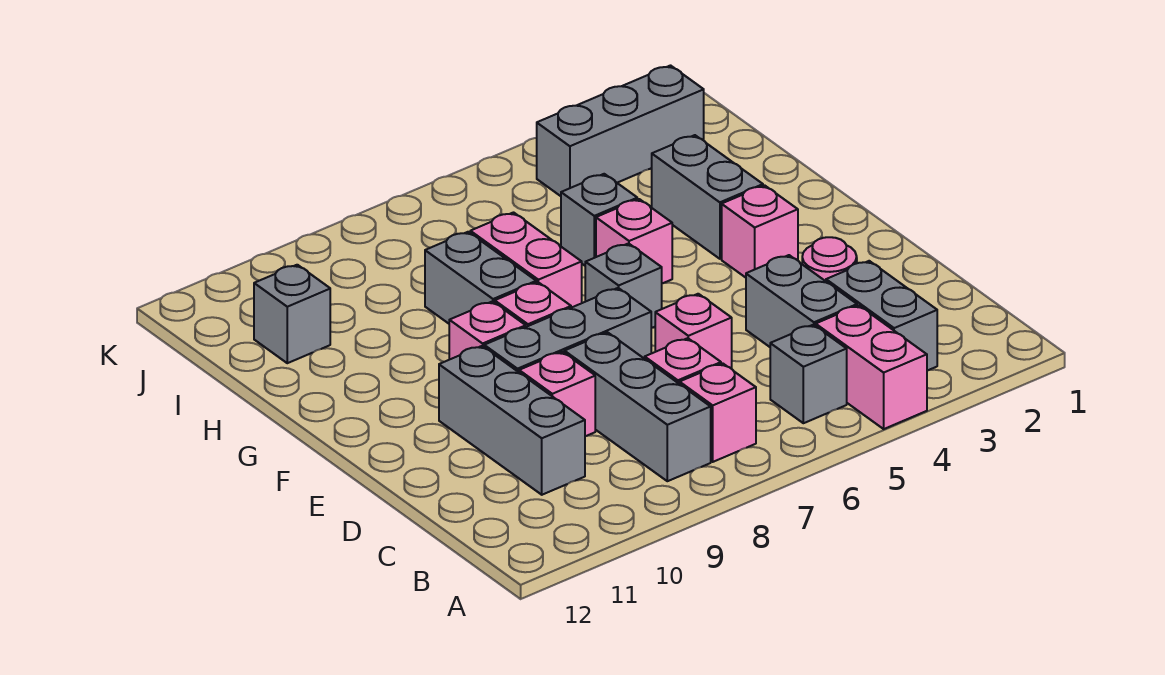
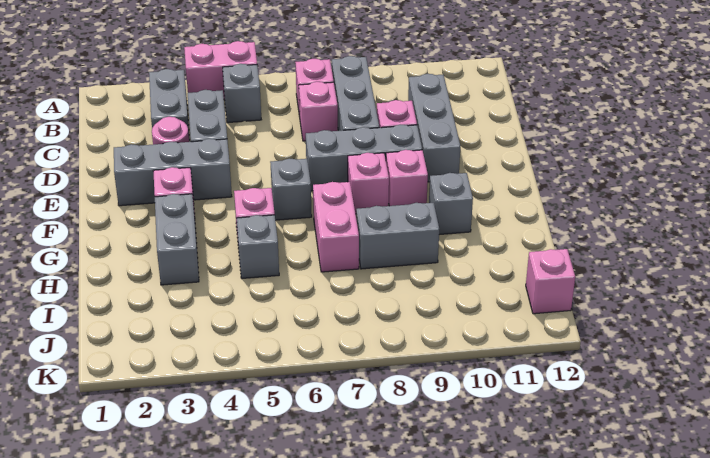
pink brick A4:B4 level 1 -> pink brick A4:A5 level 1
pink brick D6 level 1 -> pink brick J12 level 1
grey brick G8:H8 level 1 -> grey brick H8:H9 level 1
grey brick I11 level 1 -> grey brick G10 level 1
grey brick J2:J4 level 1 -> grey brick E2:E4 level 1

